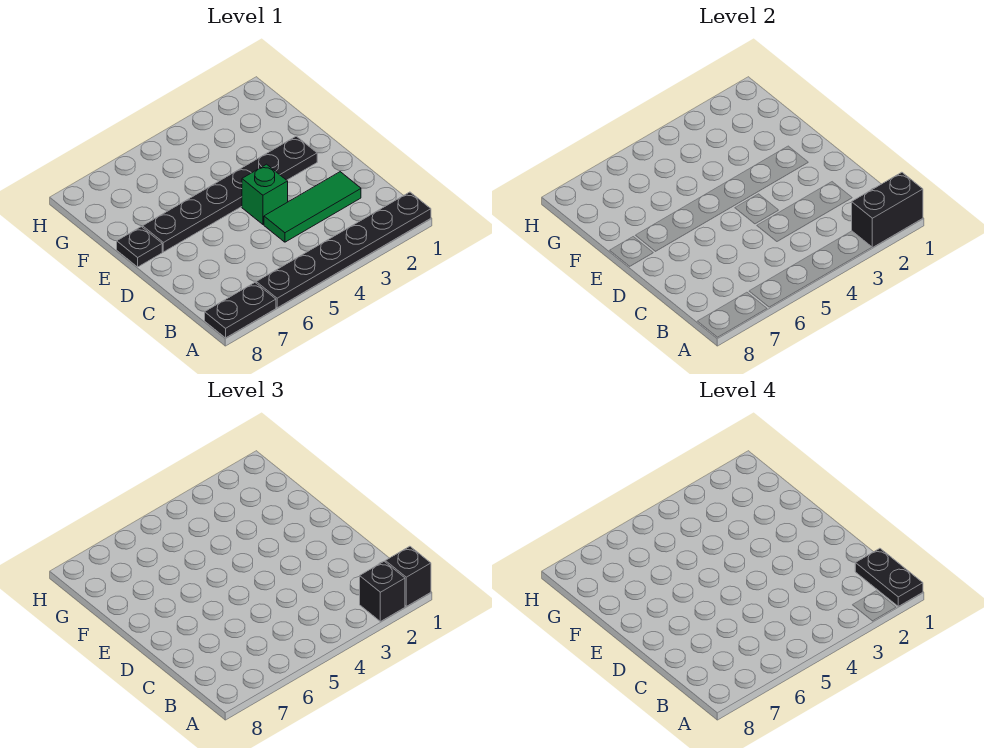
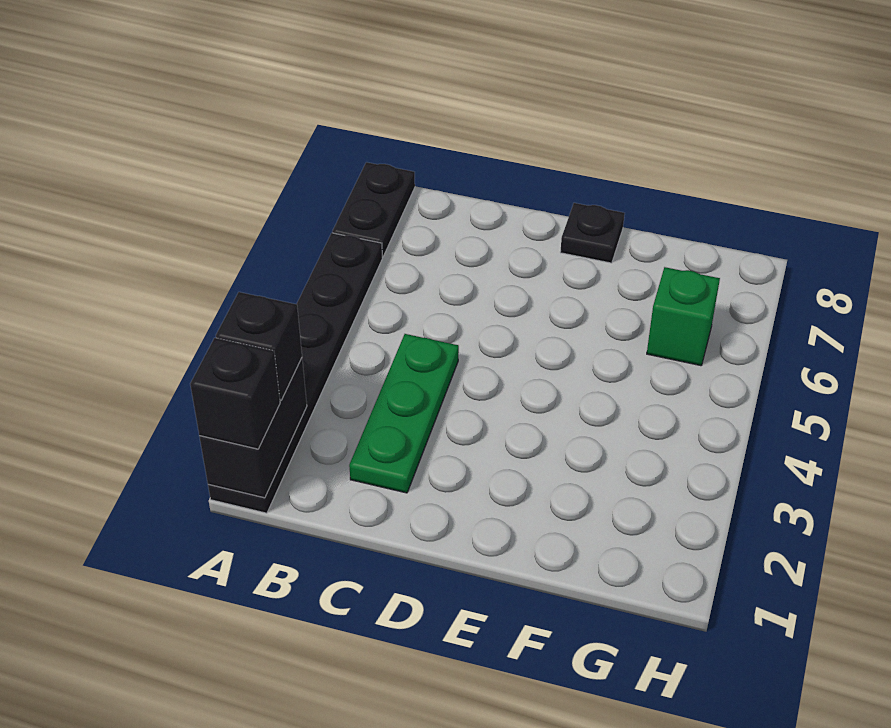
black plate A1:B1 level 4 -> none
green tile C2:C4 level 1 -> green plate C2:C4 level 1
green brick D4 level 1 -> green brick G6 level 1
black plate E2:E7 level 1 -> none

